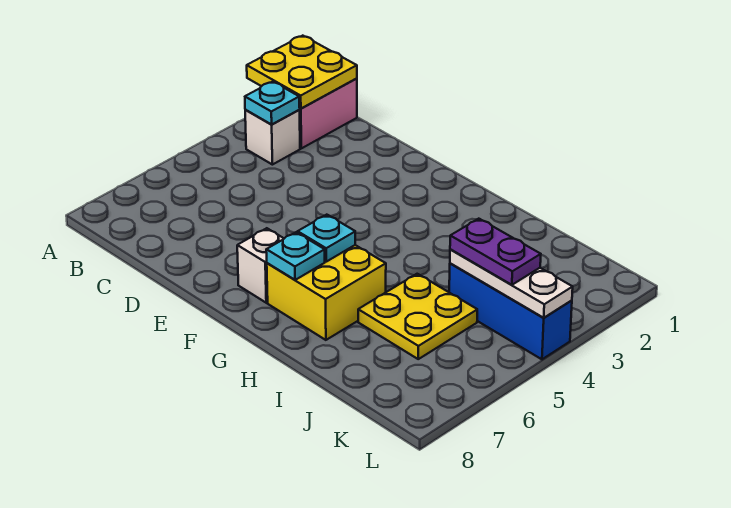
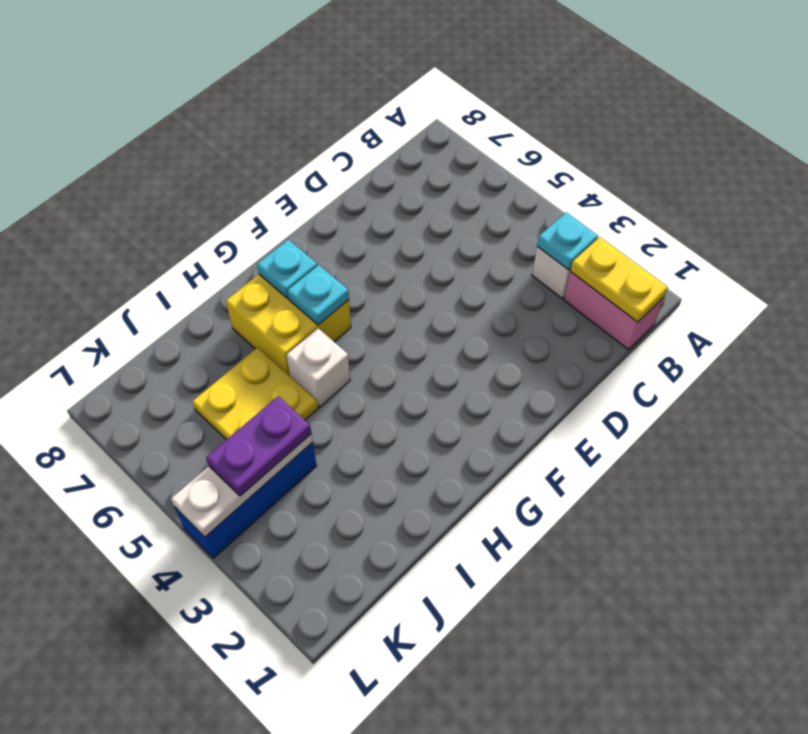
yellow plate A1:B2 level 2 -> yellow plate B1:B2 level 2
white brick F7 level 1 -> white brick H5 level 1

